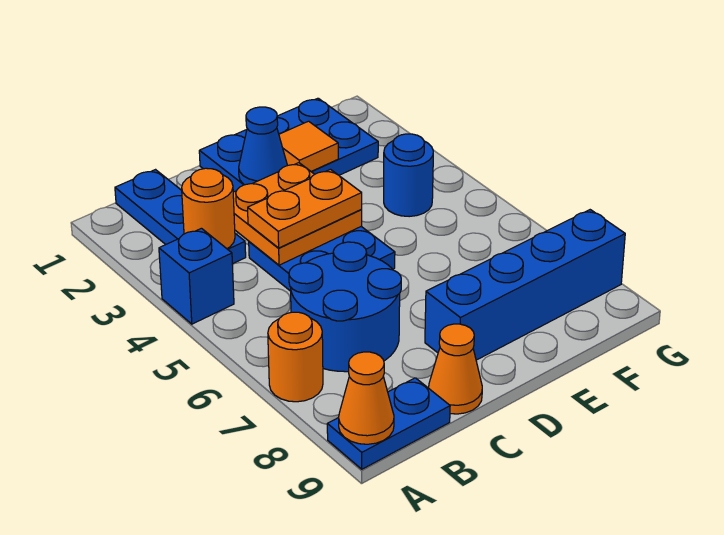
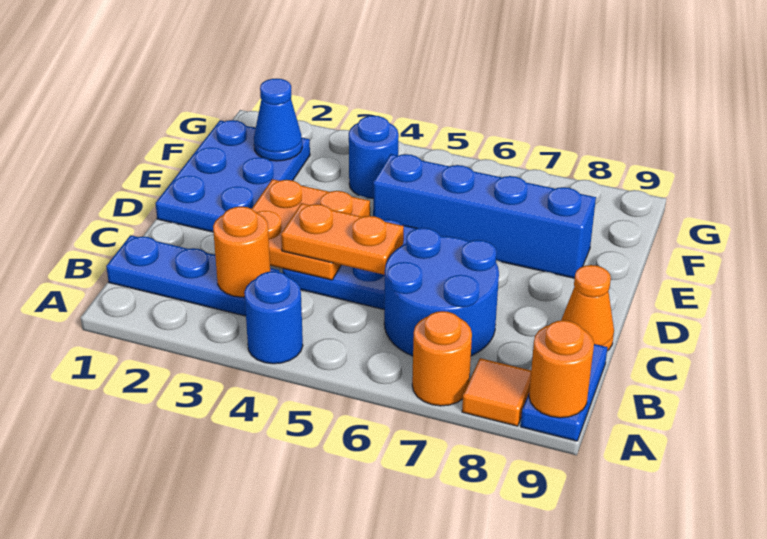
blue brick A4 level 1 -> blue round brick A4 level 1
orange cone A9 level 2 -> orange round brick A9 level 2
orange plate C4:D4 level 3 -> orange plate C4:C5 level 3
blue cone D2 level 2 -> blue cone F2 level 2
blue brick D8:G8 level 1 -> blue brick E5:E8 level 1
orange tile E2 level 2 -> orange tile A8 level 1

